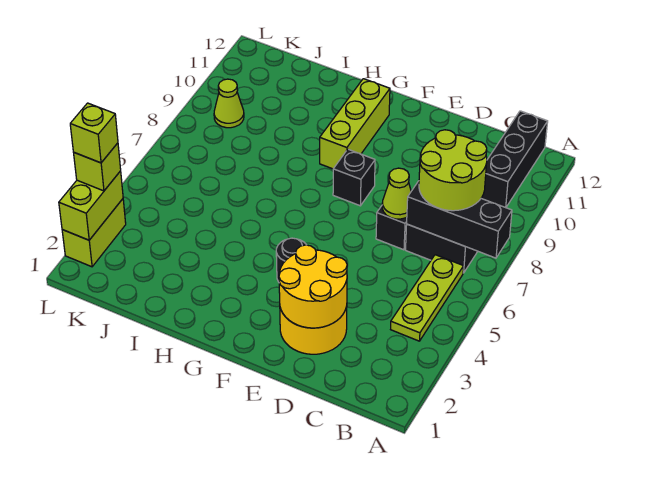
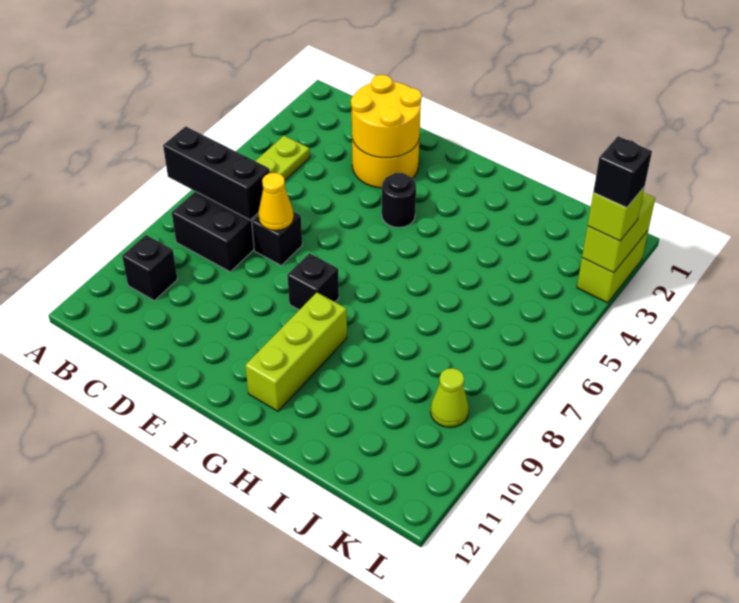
lime round brick B7:C8 level 3 -> none
black brick B10:B12 level 1 -> black brick B10 level 1
lime cone D7 level 2 -> yellow cone D7 level 2
lime brick L3 level 4 -> black brick L3 level 4

